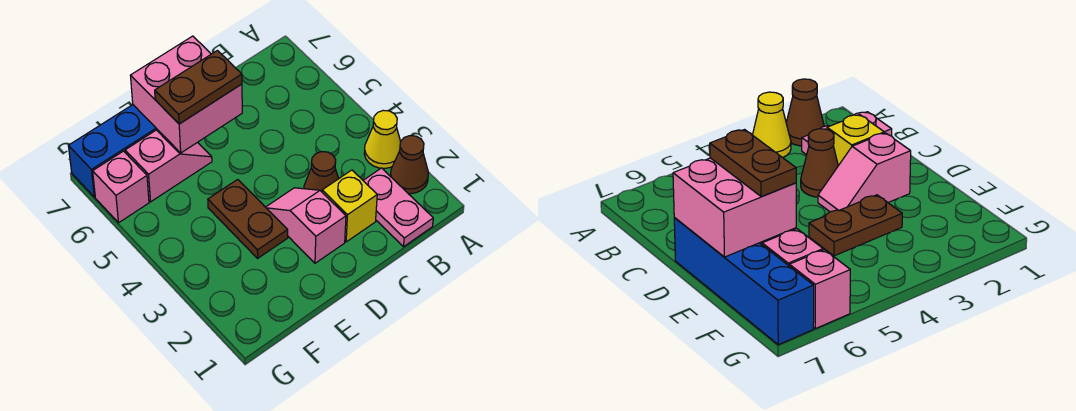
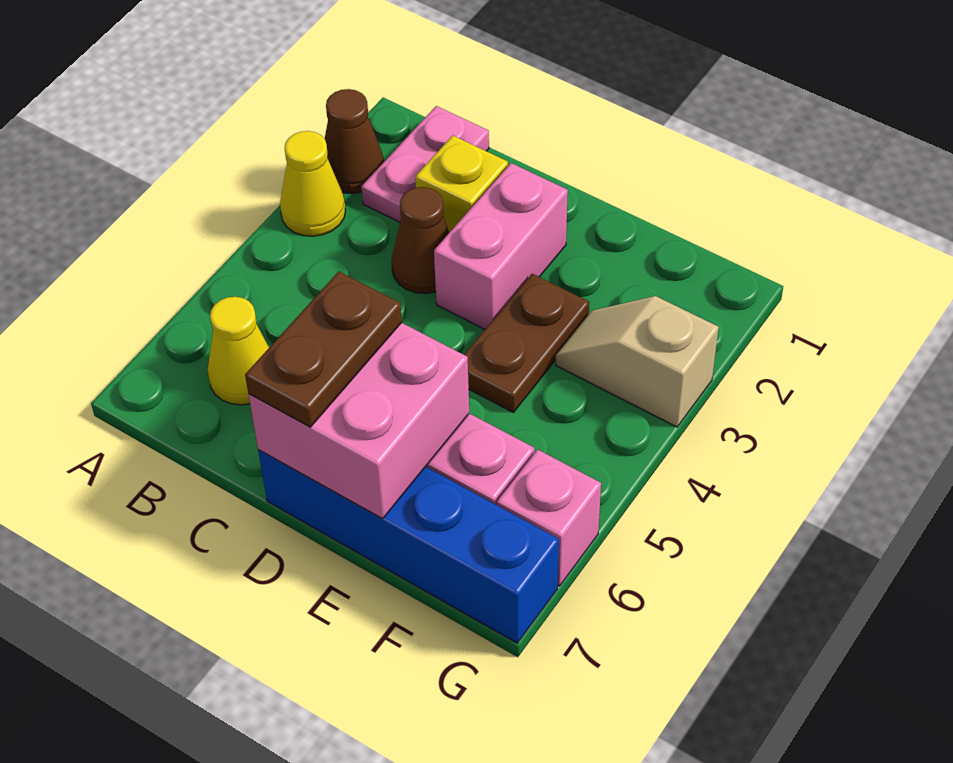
none -> yellow cone B6 level 1
pink slope D2:D3 level 1 top 2 -> pink brick D2:D3 level 1
brown plate D6:E6 level 3 -> brown plate D6:D7 level 3
none -> tan slope F3:G3 level 1 top G

